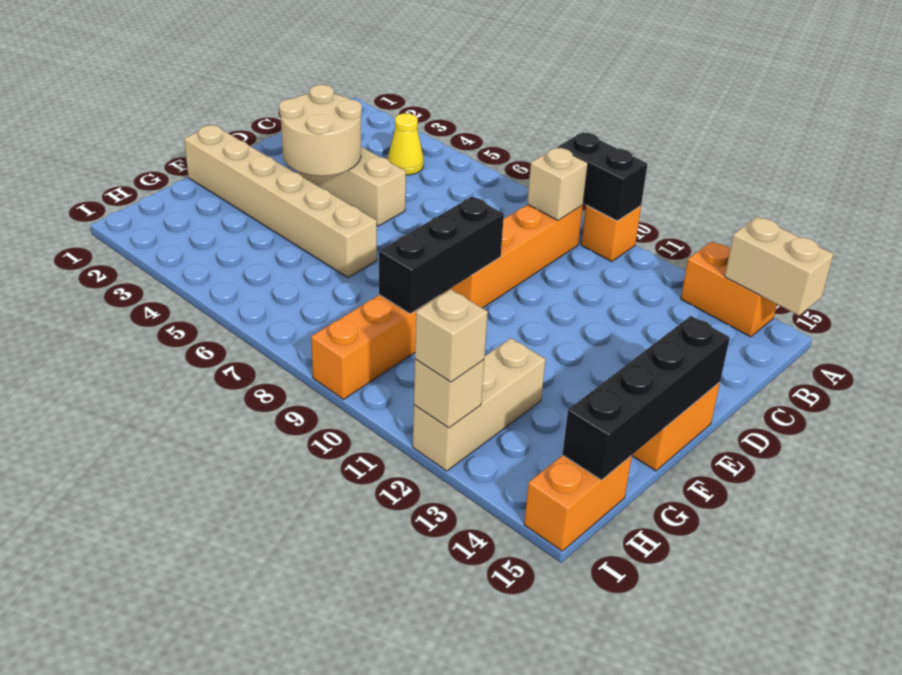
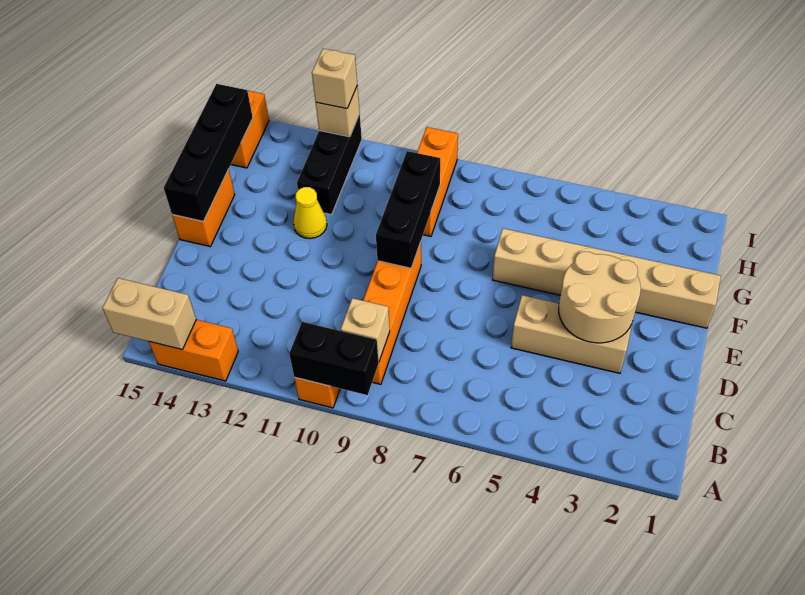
yellow cone B4 level 1 -> yellow cone F12 level 1
tan brick G12:I12 level 1 -> black brick G12:I12 level 1

